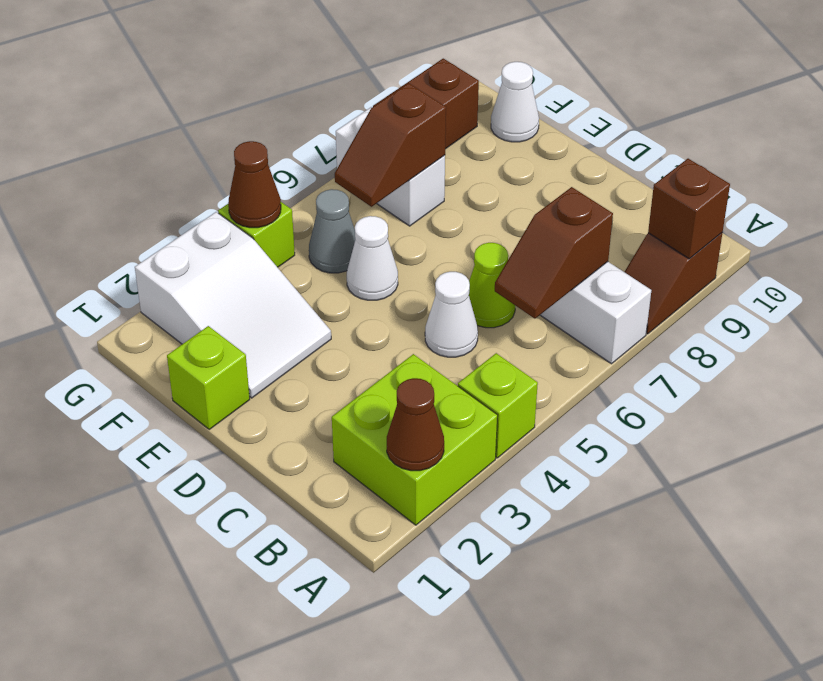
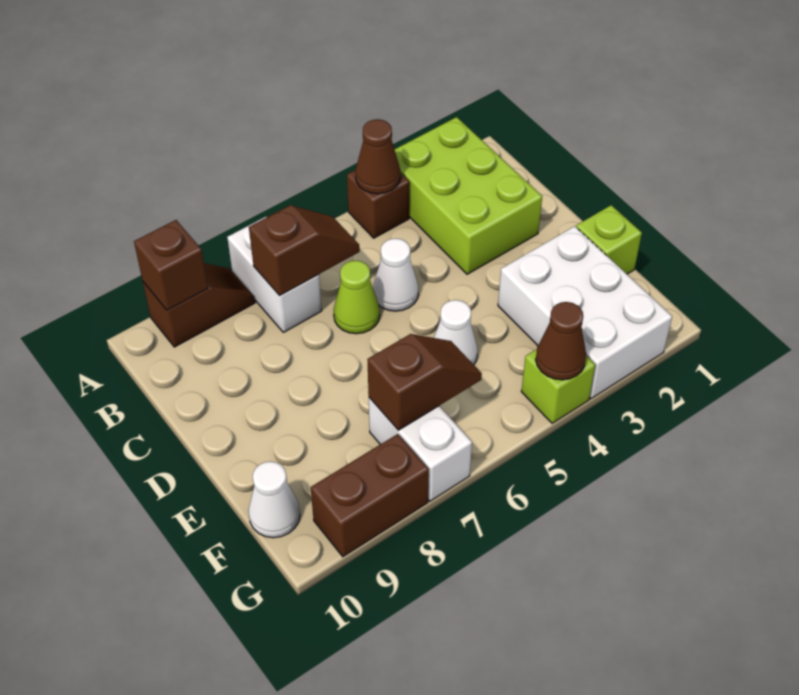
lime brick A2:B3 level 1 -> lime brick A2:C3 level 1
brown cone A2 level 2 -> brown cone A4 level 2
lime brick A4 level 1 -> brown brick A4 level 1
white slope E2:G3 level 1 top G -> white brick E2:G3 level 1
grey cone F5 level 1 -> none

